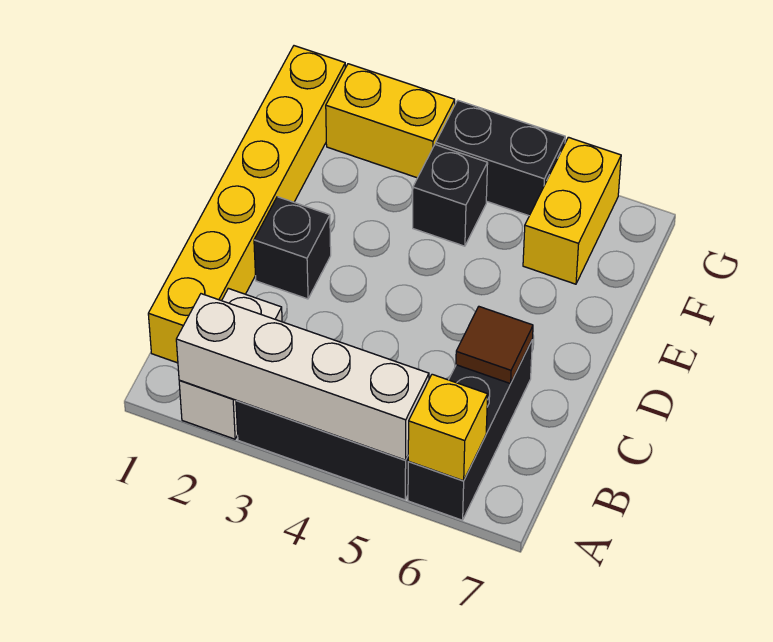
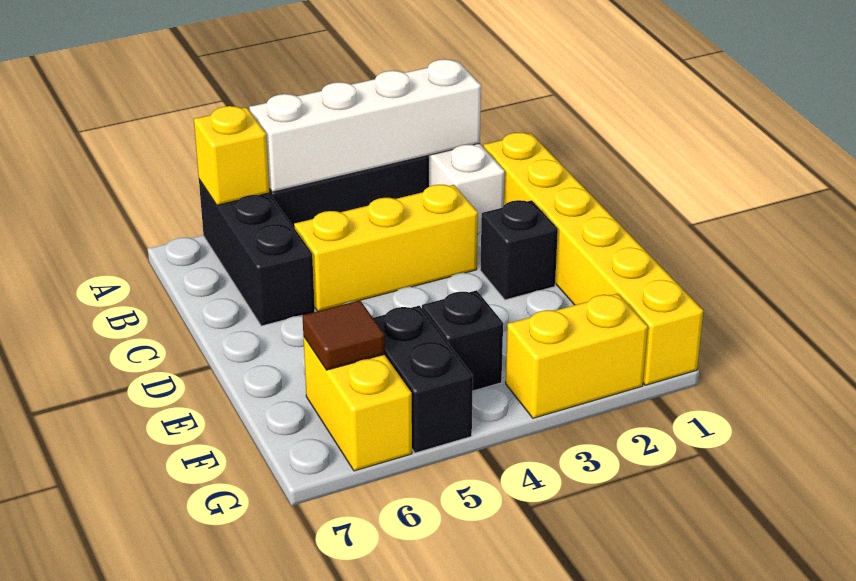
none -> yellow brick C3:C5 level 1
brown tile C6 level 2 -> brown tile F6 level 2
black brick G4:G5 level 1 -> black brick F5:G5 level 1

